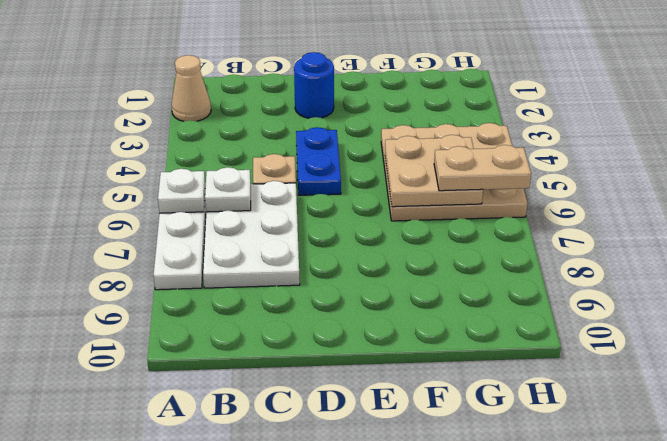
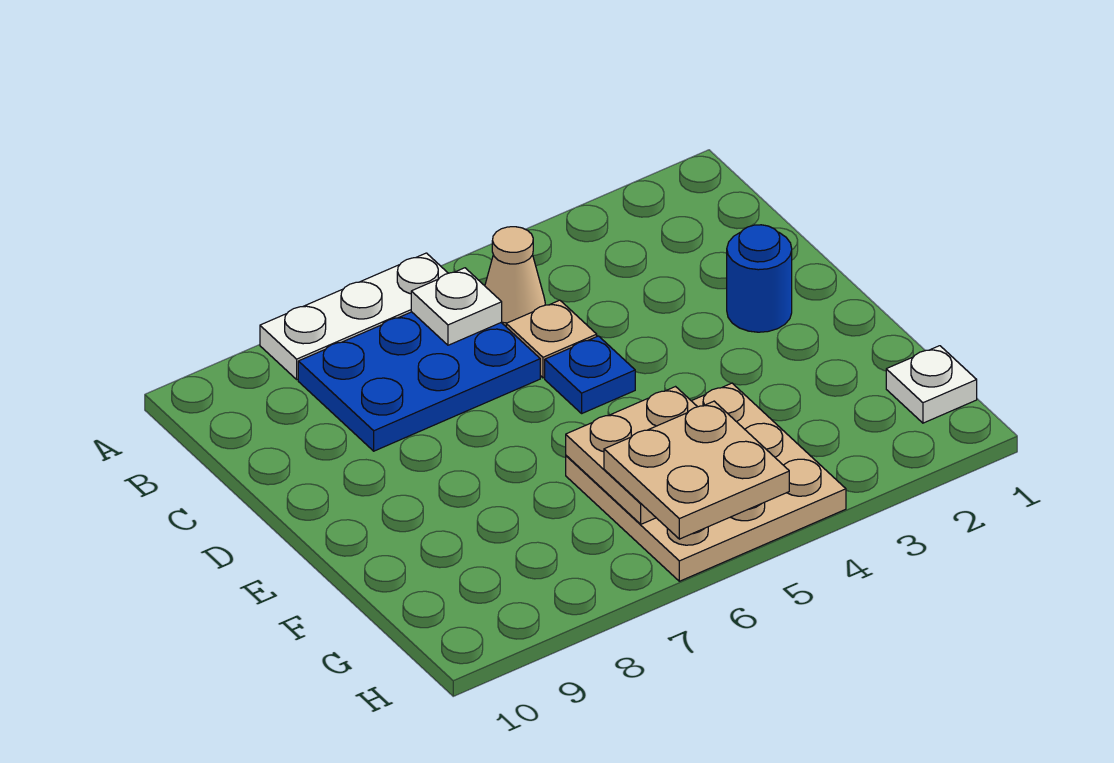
tan cone A2 level 1 -> tan cone B5 level 1
white plate A6 level 2 -> white plate G1 level 1
white plate B6:C8 level 1 -> blue plate B6:C8 level 1
blue plate D4:D5 level 1 -> blue plate D5 level 1
tan plate G6:H6 level 3 -> tan plate G5:H6 level 3

